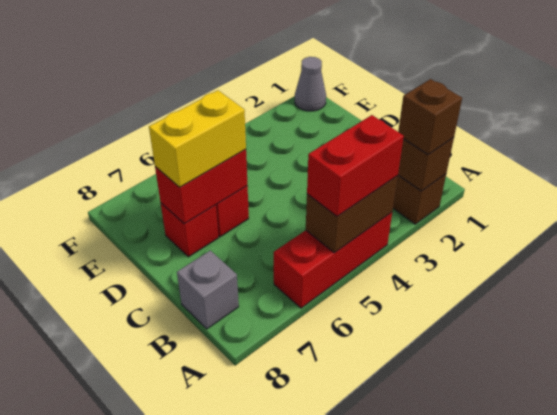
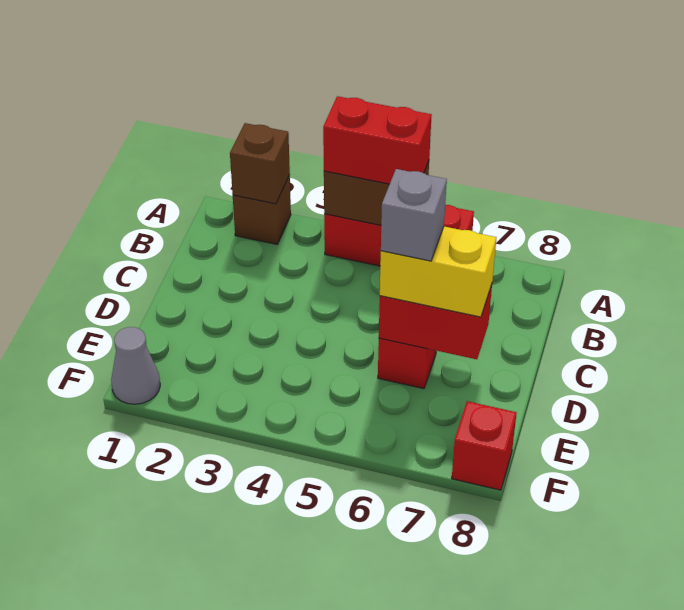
brown brick A2 level 3 -> none
grey brick B8 level 1 -> grey brick D6 level 4
red brick D7 level 1 -> red brick F8 level 1

